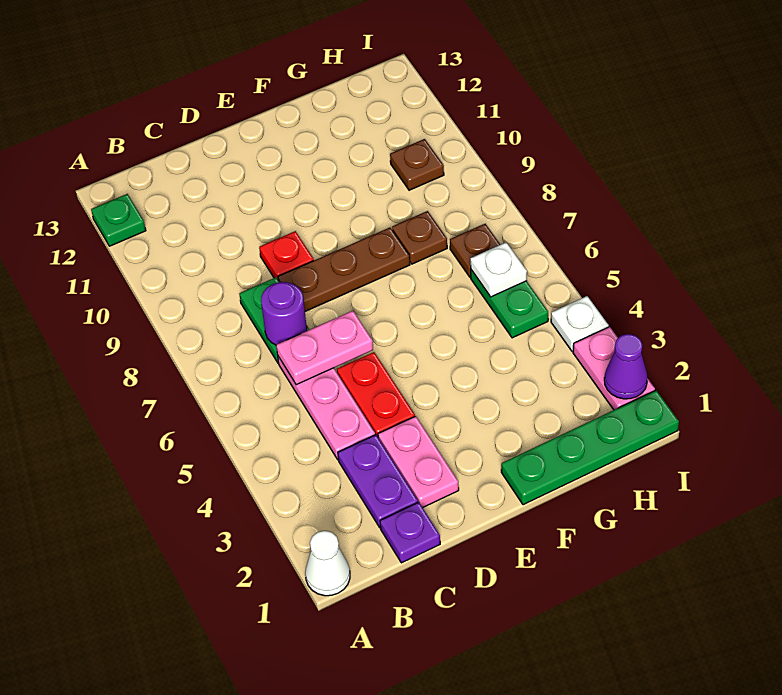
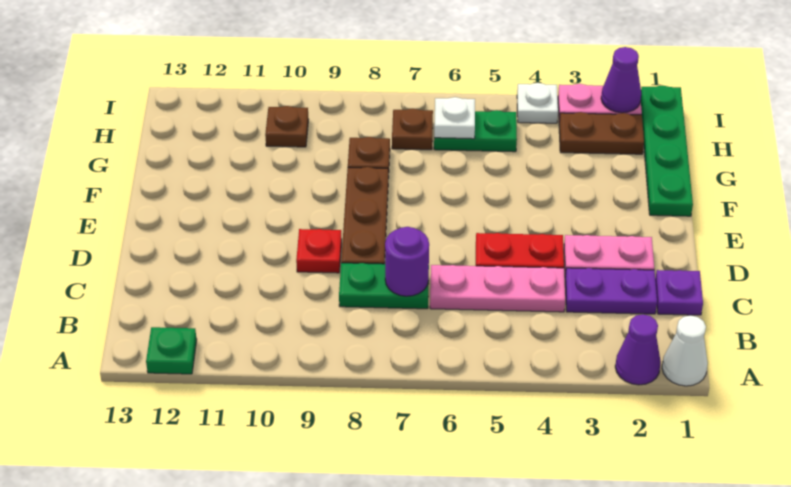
none -> purple cone A2 level 1
pink plate C6:D6 level 2 -> none
none -> brown plate H2:H3 level 1

